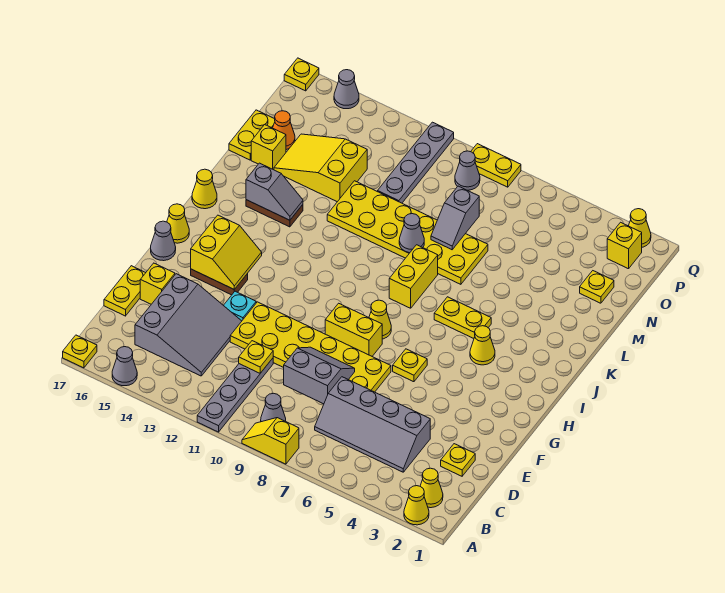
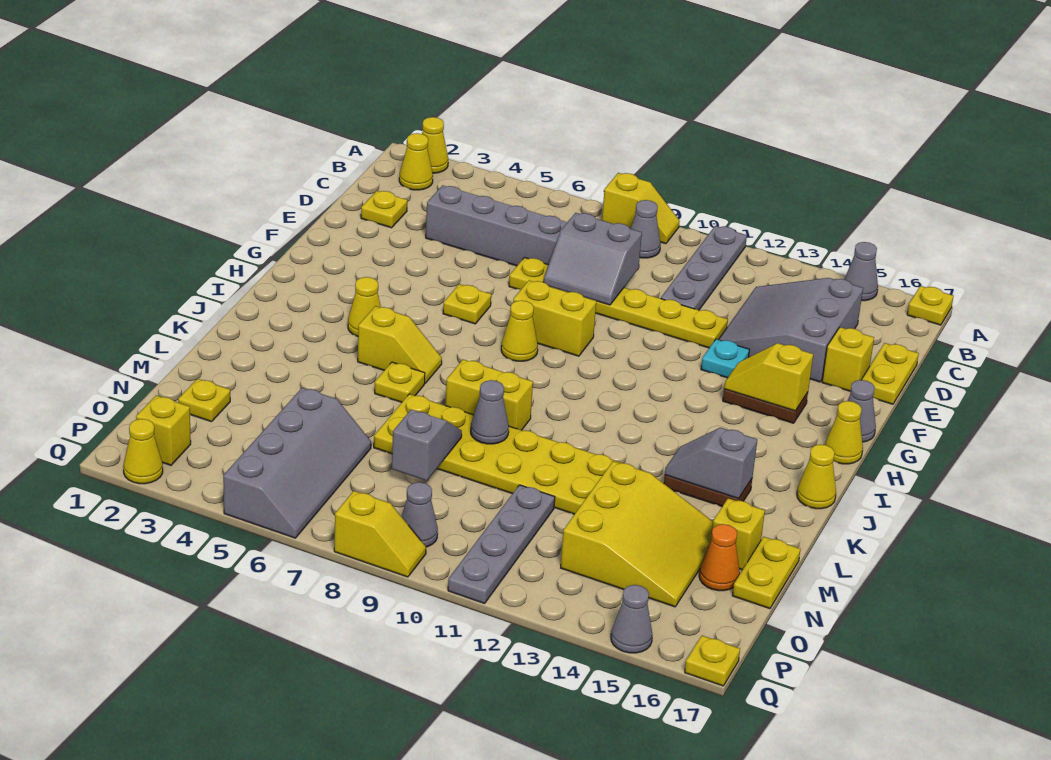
yellow plate D11 level 2 -> yellow plate K6 level 1
yellow plate E7:F12 level 1 -> yellow plate E7:E12 level 1
yellow slope G14:H15 level 2 top 15 -> yellow slope G14:G15 level 2 top 15
yellow plate J5:J6 level 1 -> yellow slope J5:J6 level 1 top 5
yellow brick J8:K8 level 1 -> yellow brick K8:K9 level 1
yellow slope M13:N15 level 1 top 13 -> yellow slope M13:O15 level 1 top 13
none -> grey slope N5:Q6 level 1 top 5
yellow plate Q8:Q9 level 1 -> yellow slope Q8:Q9 level 1 top 8

